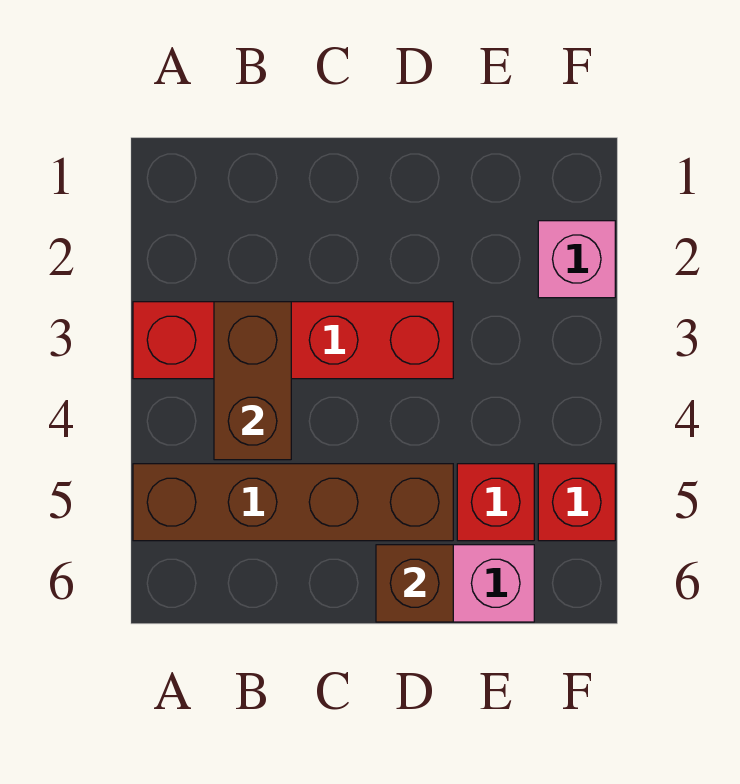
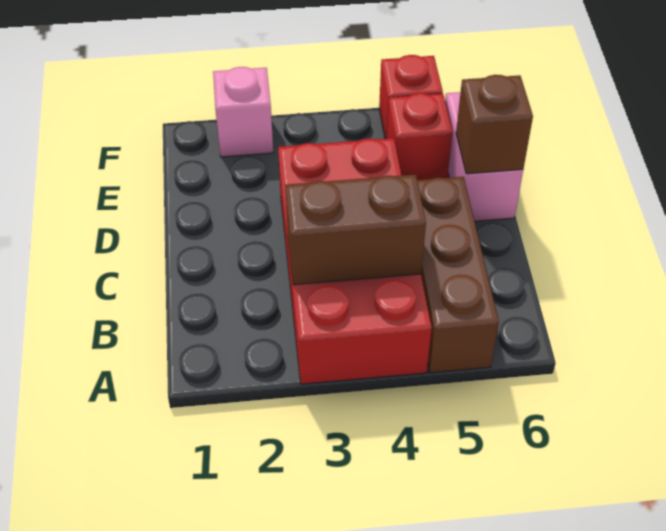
red brick A3:D3 level 1 -> red brick A3:D4 level 1
brown brick A5:D5 level 1 -> brown brick A5:C5 level 1

